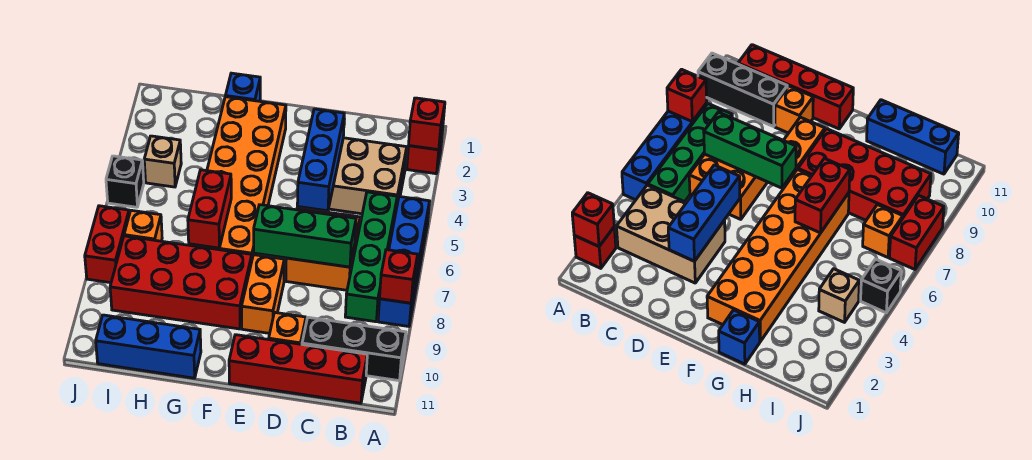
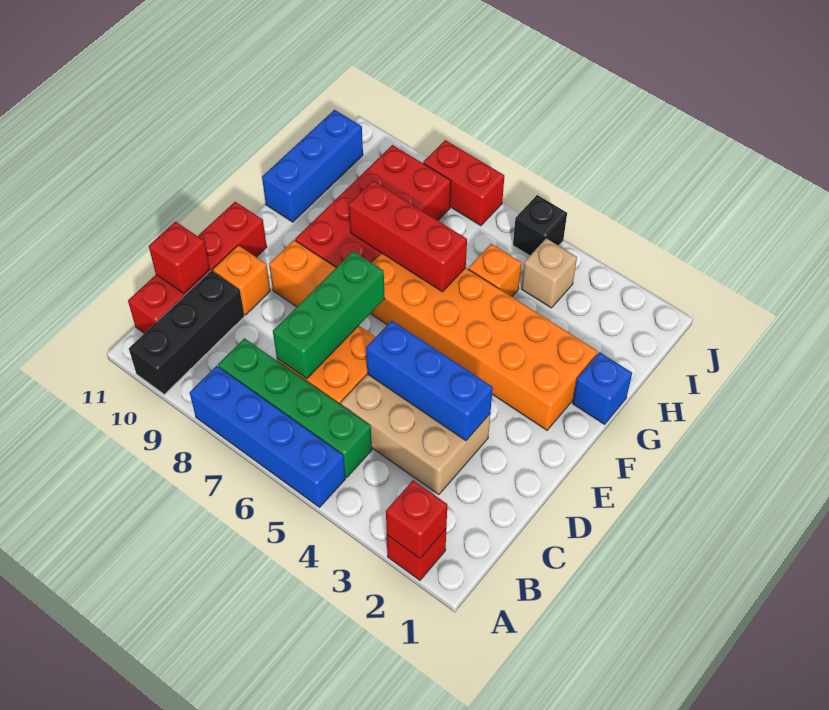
red brick A8 level 2 -> red brick C11 level 2
tan brick B3:D4 level 1 -> tan brick C3:D5 level 1
red brick G6:G7 level 2 -> red brick G6:G8 level 2
orange brick I7 level 1 -> orange brick H5 level 1

